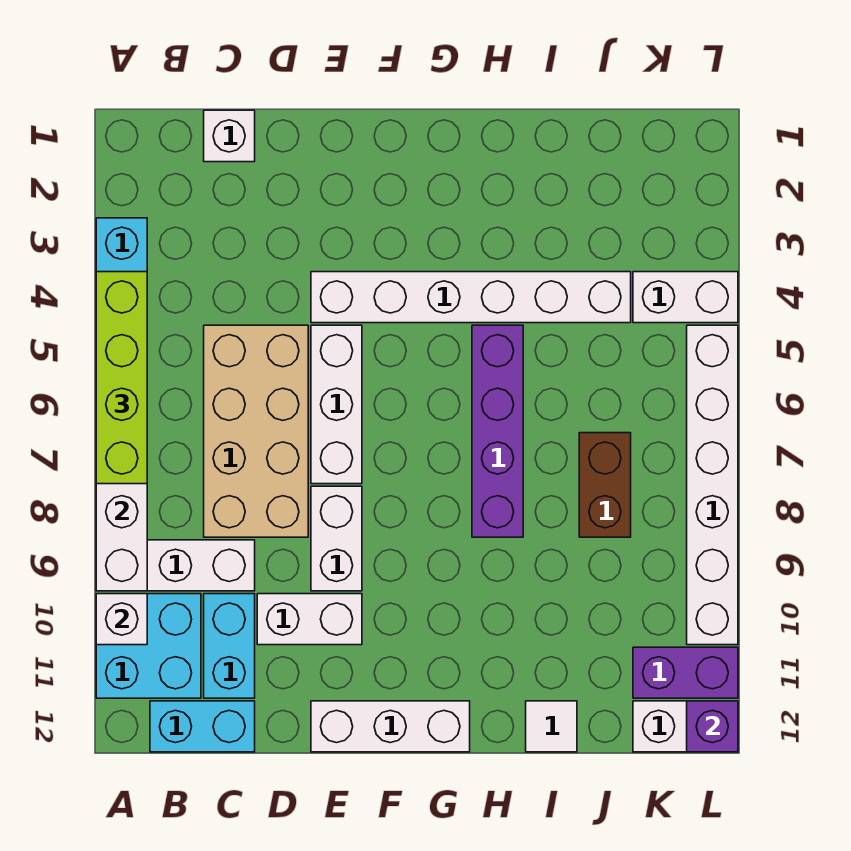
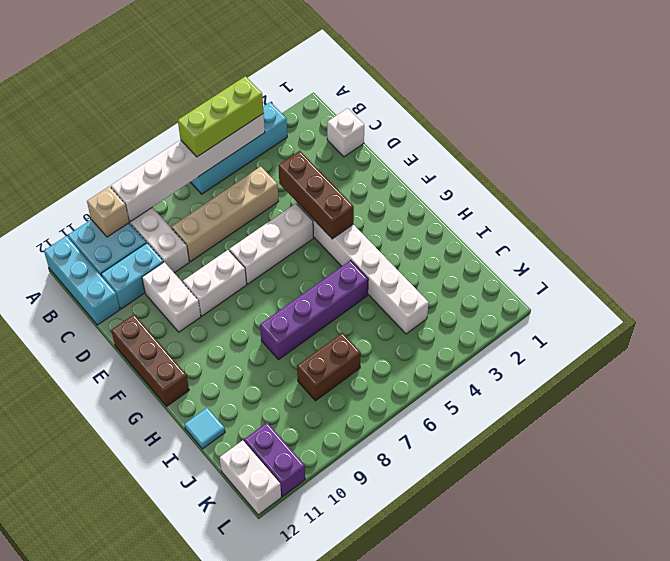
lime brick A4:A7 level 3 -> lime brick A4:A6 level 3
white brick A10 level 2 -> tan brick A10 level 2
cyan brick B12:C12 level 1 -> cyan brick A12:C12 level 1
tan brick C5:D8 level 1 -> tan brick C5:C8 level 1
none -> brown brick D4:F4 level 2
white brick E12:G12 level 1 -> brown brick E12:G12 level 1
white tile I12 level 1 -> cyan tile I12 level 1
white brick K4:L4 level 1 -> none
white brick L5:L10 level 1 -> none
purple brick L12 level 2 -> none

